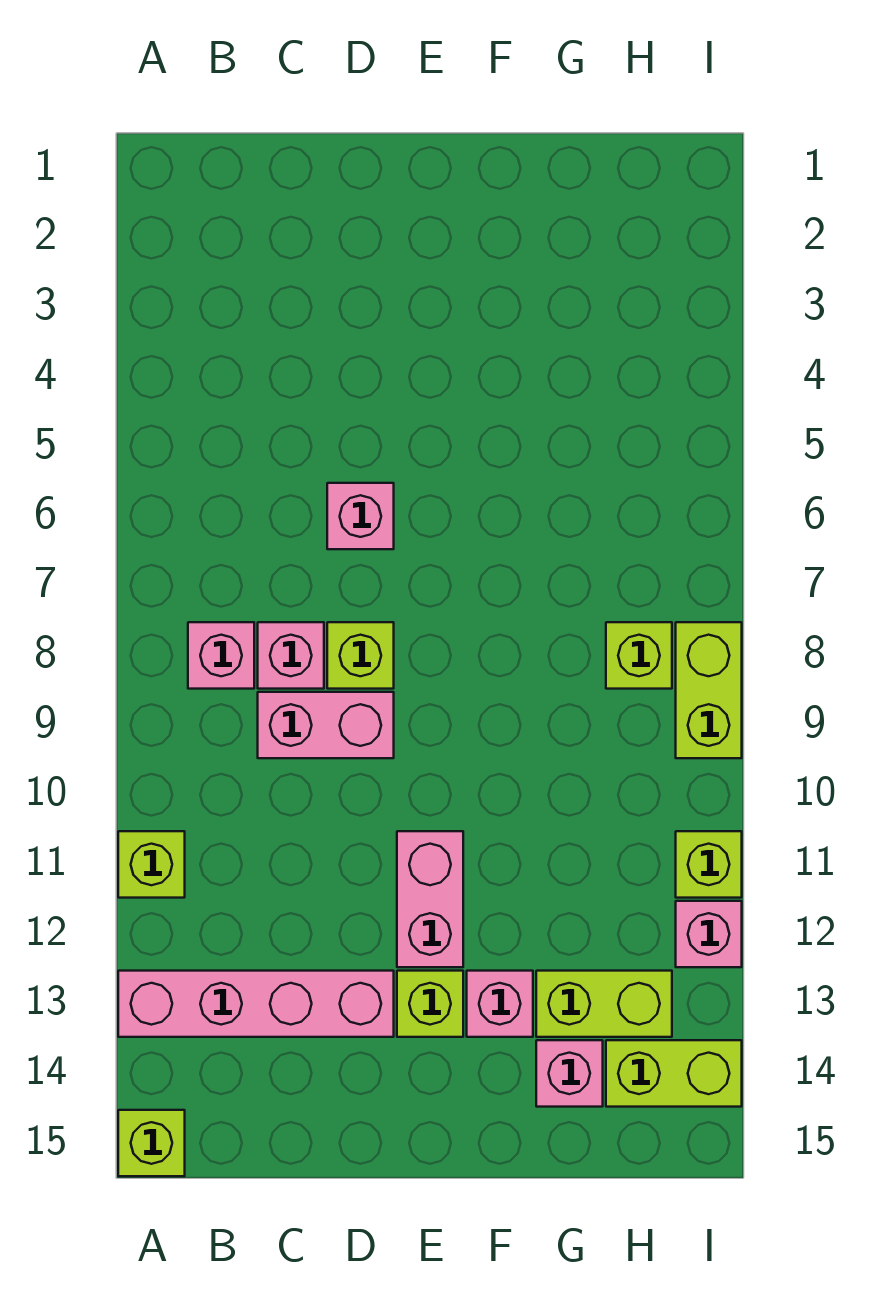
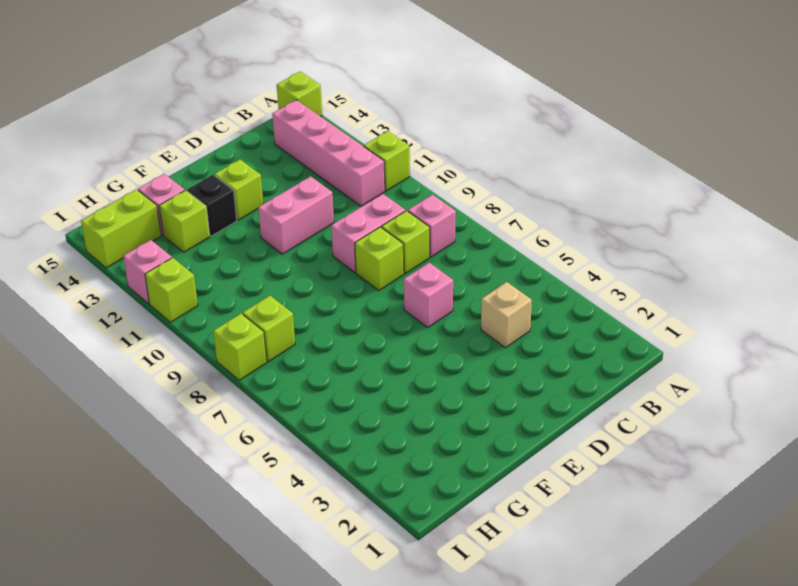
pink brick A13:D13 level 1 -> pink brick B11:B14 level 1
none -> tan brick C4 level 1
pink brick C8 level 1 -> lime brick C8 level 1
pink brick E11:E12 level 1 -> pink brick D11:E11 level 1
pink brick F13 level 1 -> black brick F13 level 1
lime brick G13:H13 level 1 -> lime brick G13 level 1
lime brick I8:I9 level 1 -> lime brick I8 level 1

